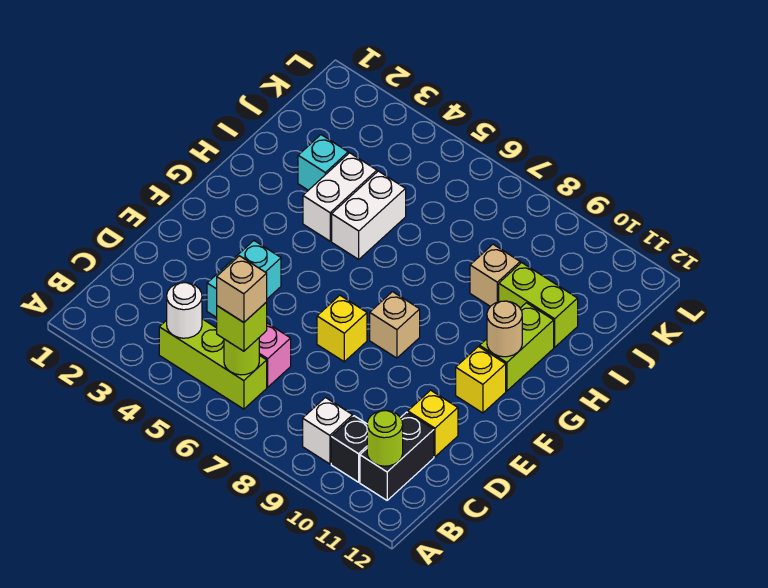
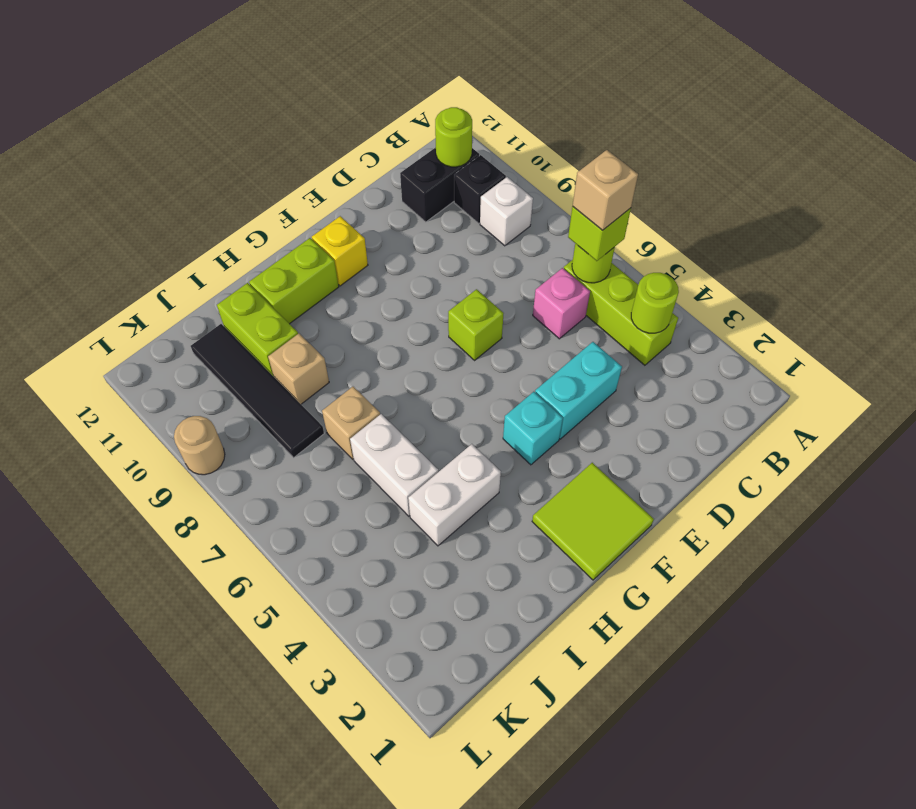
white round brick B4 level 2 -> lime round brick B4 level 2
yellow brick D11 level 1 -> none
yellow brick E7 level 1 -> lime brick E7 level 1
none -> lime tile F1:G2 level 1
tan brick F8 level 1 -> tan brick I7 level 1
tan round brick G11 level 2 -> tan round brick L9 level 1
white brick H5:I5 level 1 -> white brick I5:I6 level 1
cyan brick I3 level 1 -> cyan brick F4 level 1
none -> black tile J8:J11 level 1

